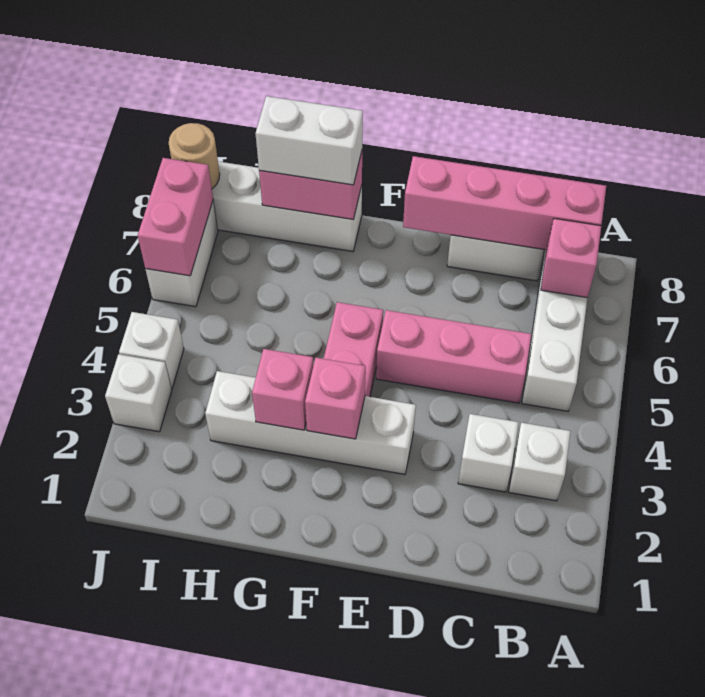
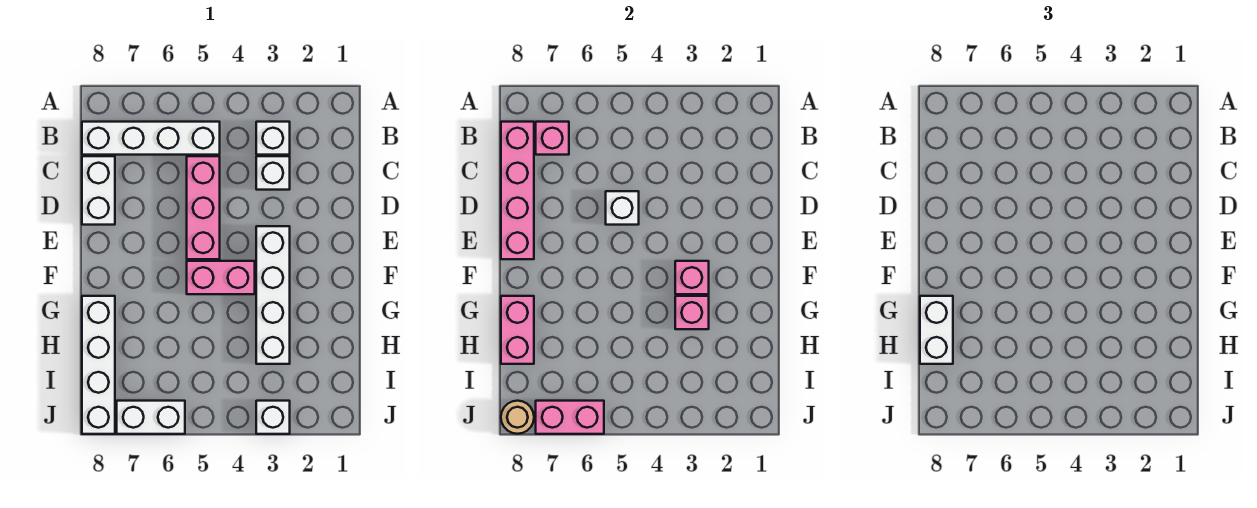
white brick J4 level 1 -> white brick D5 level 2

